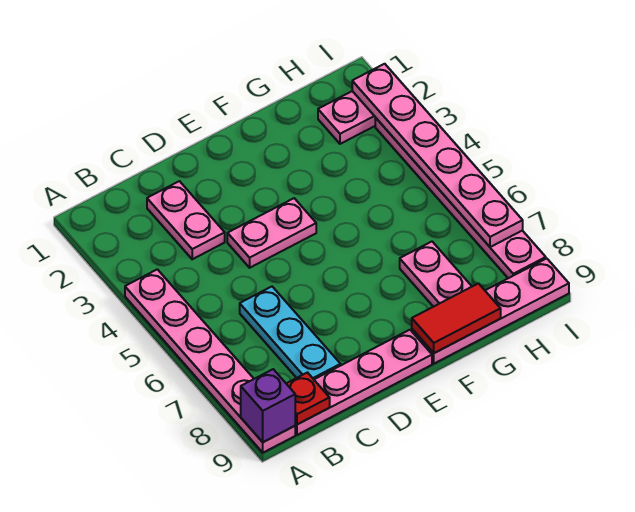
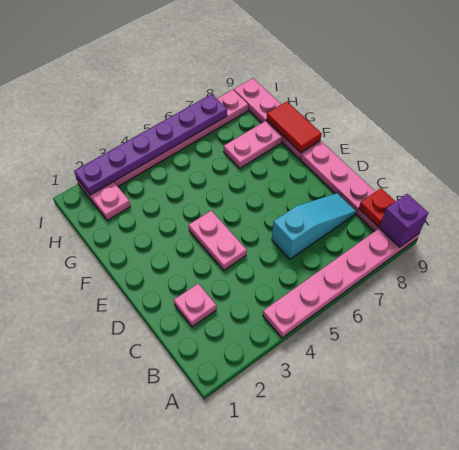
pink plate C2:C3 level 1 -> pink plate C2 level 1
cyan plate C6:C8 level 1 -> cyan slope C6:C8 level 1 top 6
pink plate I2:I7 level 2 -> purple plate I2:I7 level 2

